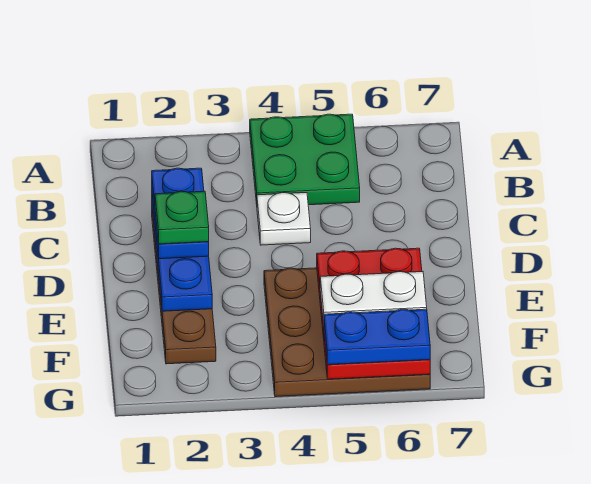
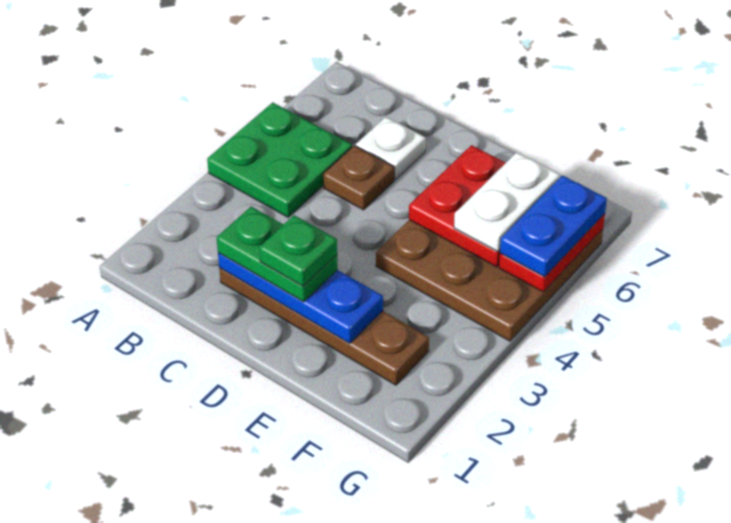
blue plate C2:D2 level 3 -> green plate C2:D2 level 3
white plate C4 level 1 -> white plate C6 level 1
none -> brown plate C5 level 1

